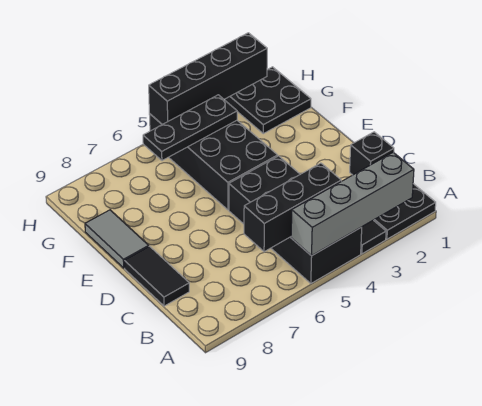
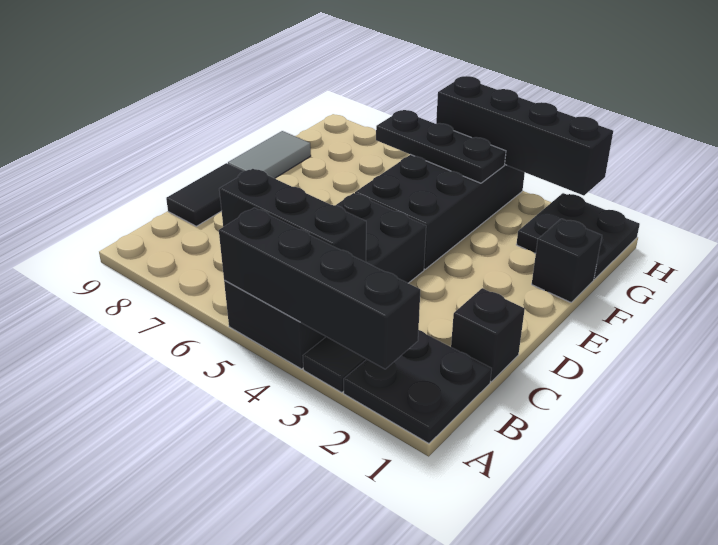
grey brick A2:A5 level 2 -> black brick A2:A5 level 2
none -> black brick F1 level 1

